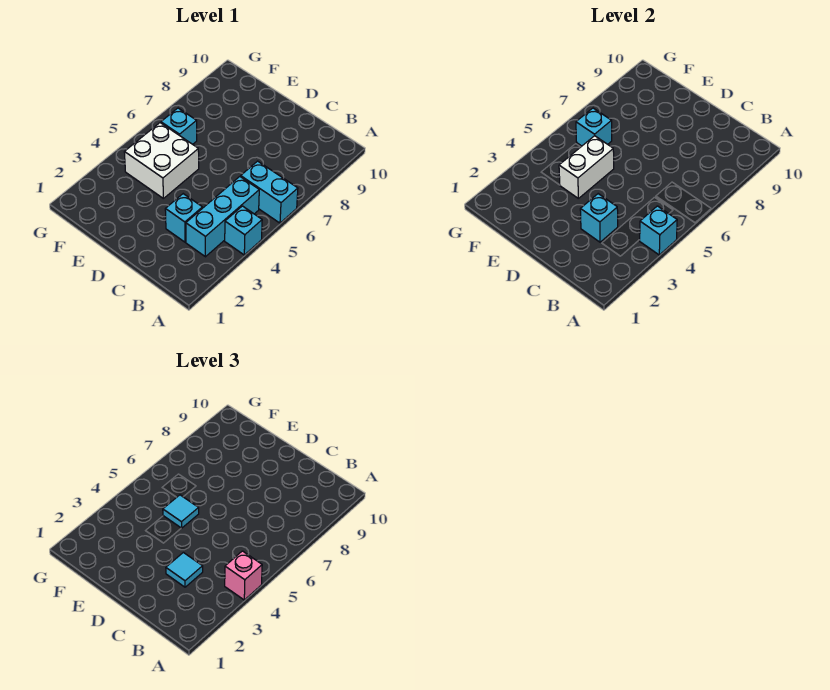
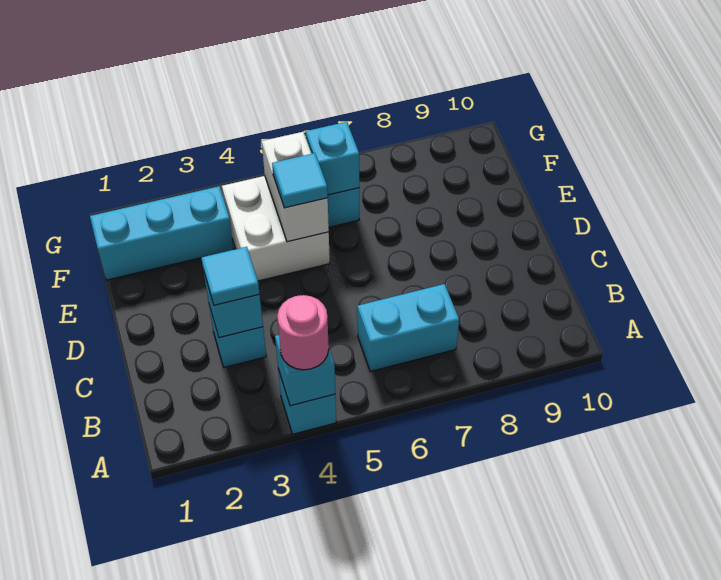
pink brick A4 level 3 -> pink round brick A4 level 3
cyan brick A6:B6 level 1 -> cyan brick B6:B7 level 1
cyan brick B3:B5 level 1 -> cyan brick F1:F3 level 1
white brick E4:E5 level 2 -> white brick E5:F5 level 2

